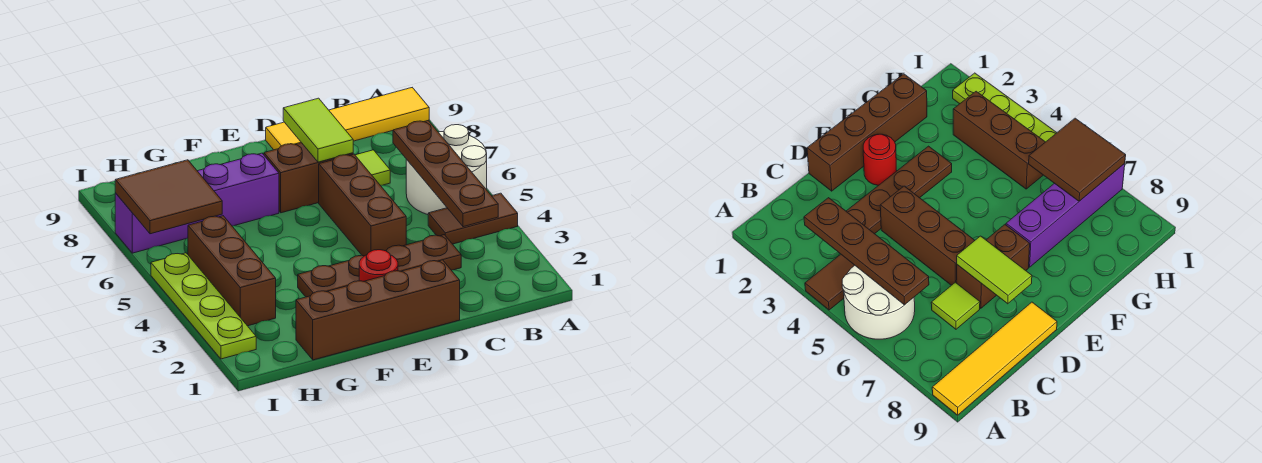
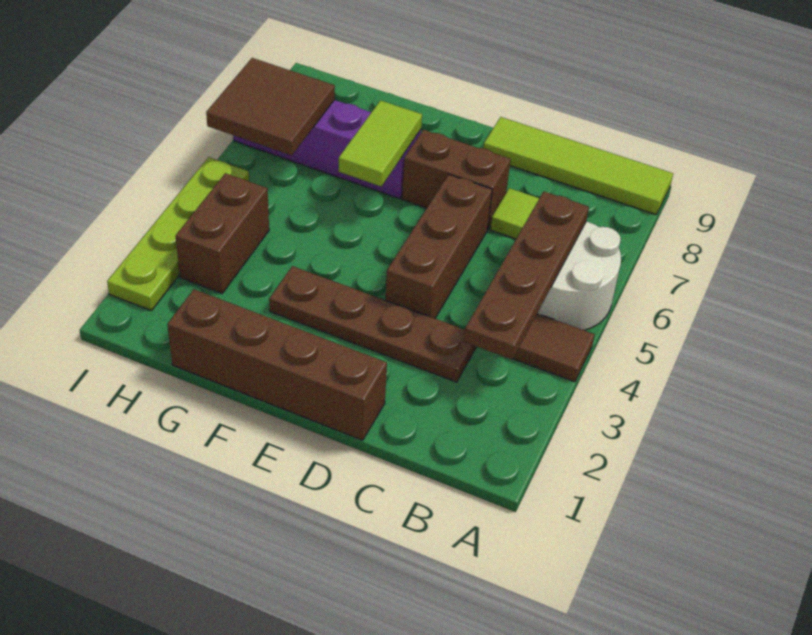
yellow tile A9:D9 level 1 -> lime tile A9:D9 level 1
lime tile D7:D8 level 2 -> lime tile F6:F7 level 2
red round brick E2 level 1 -> none
brown brick H3:H5 level 1 -> brown brick H3:H4 level 1

